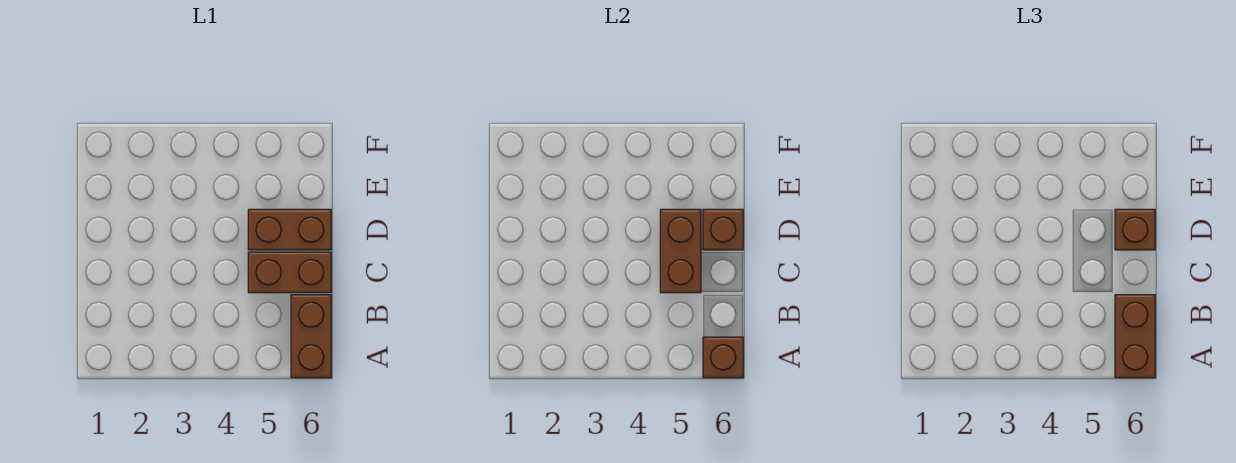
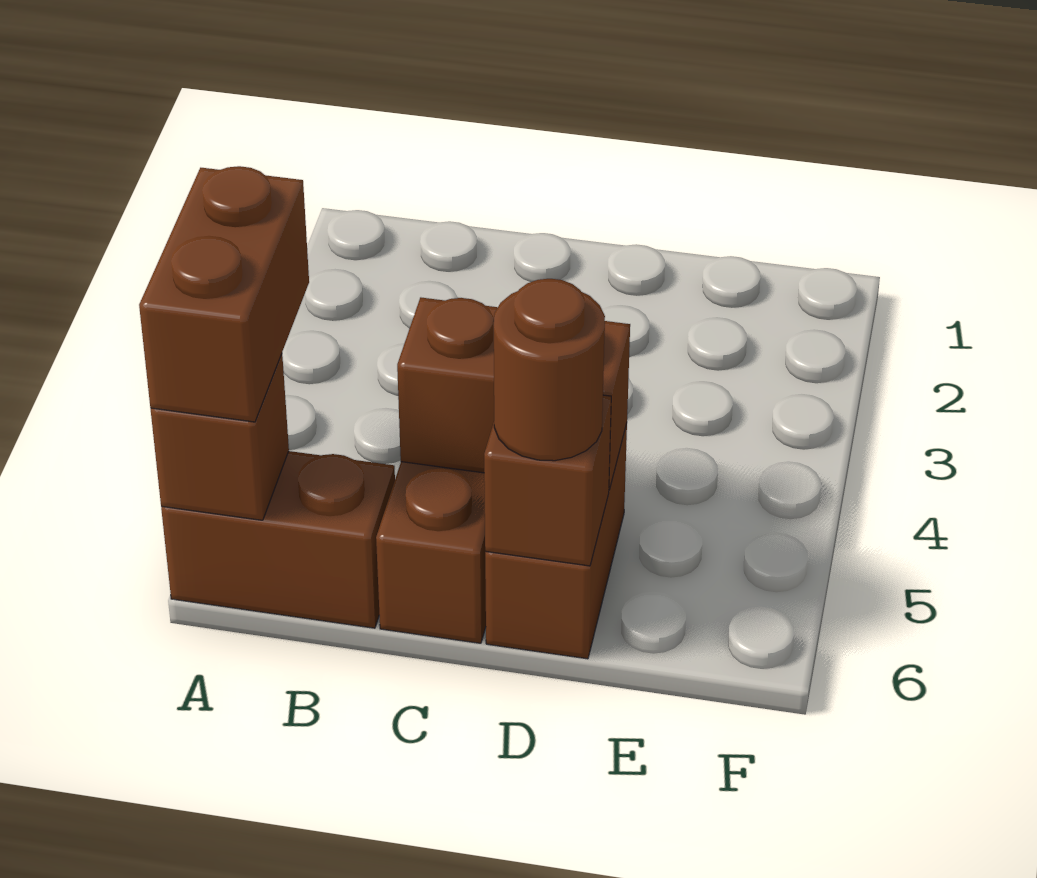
brown brick A6:B6 level 3 -> brown brick A5:A6 level 3
brown brick D6 level 3 -> brown round brick D6 level 3

